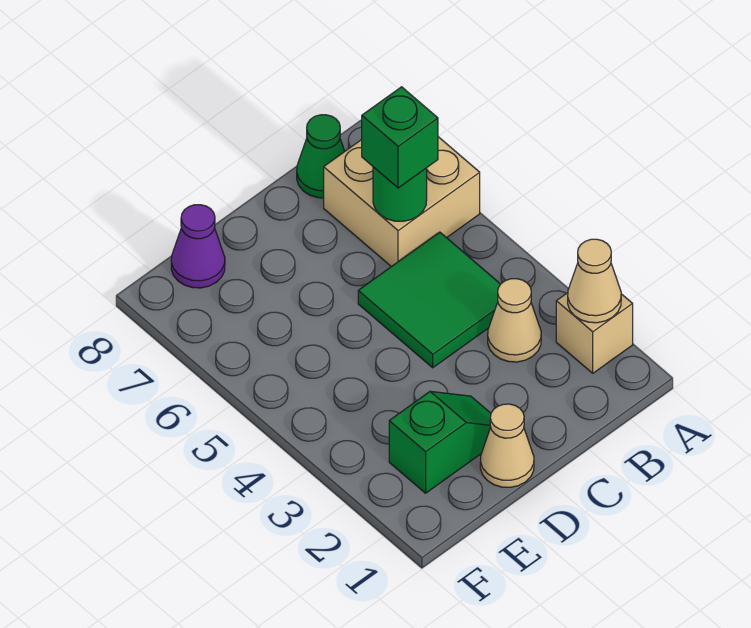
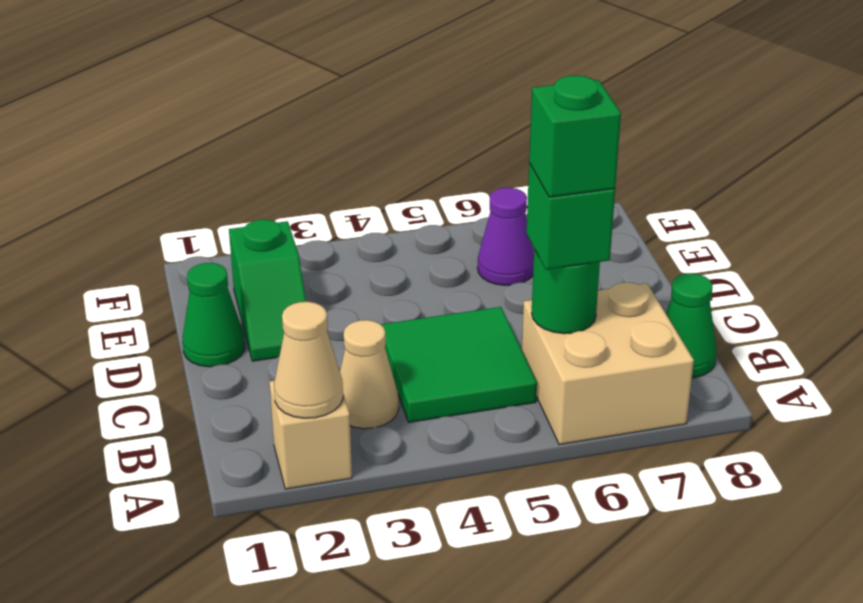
none -> green brick B6 level 4
tan cone D1 level 1 -> green cone D1 level 1
purple cone E8 level 1 -> purple cone E6 level 1

